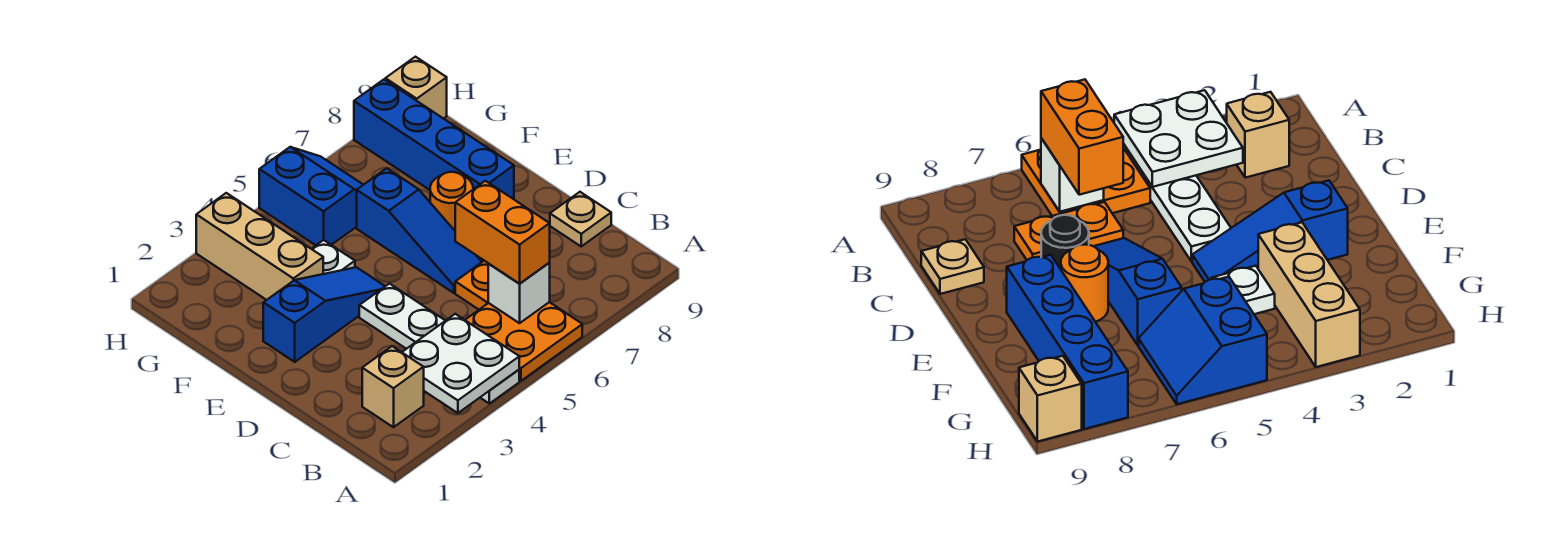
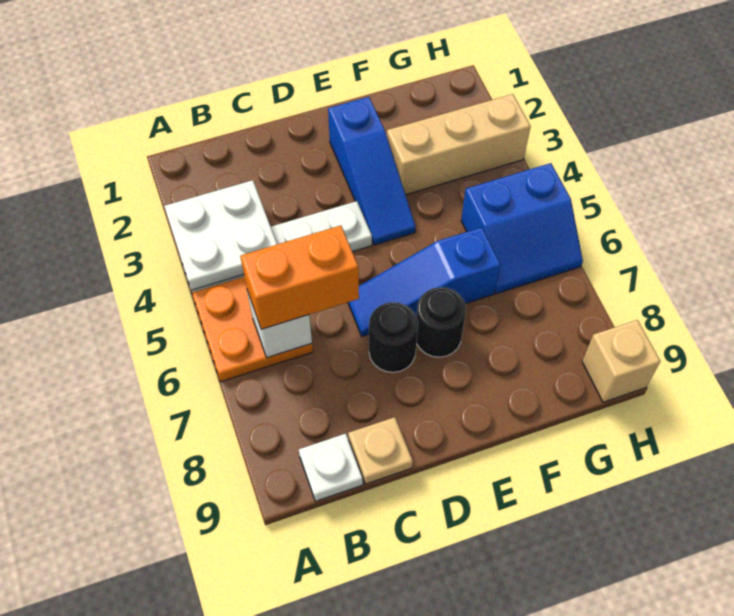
tan brick B2 level 1 -> none
orange plate C6:C7 level 1 -> none
orange round brick E7 level 1 -> black round brick E7 level 1
blue brick E8:H8 level 1 -> none
white plate F4 level 1 -> white plate B9 level 1

